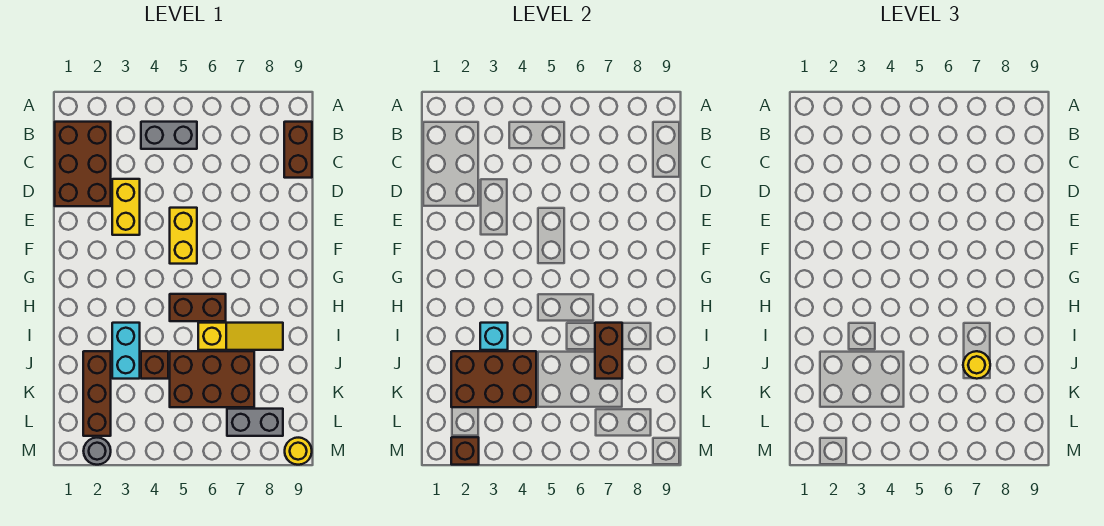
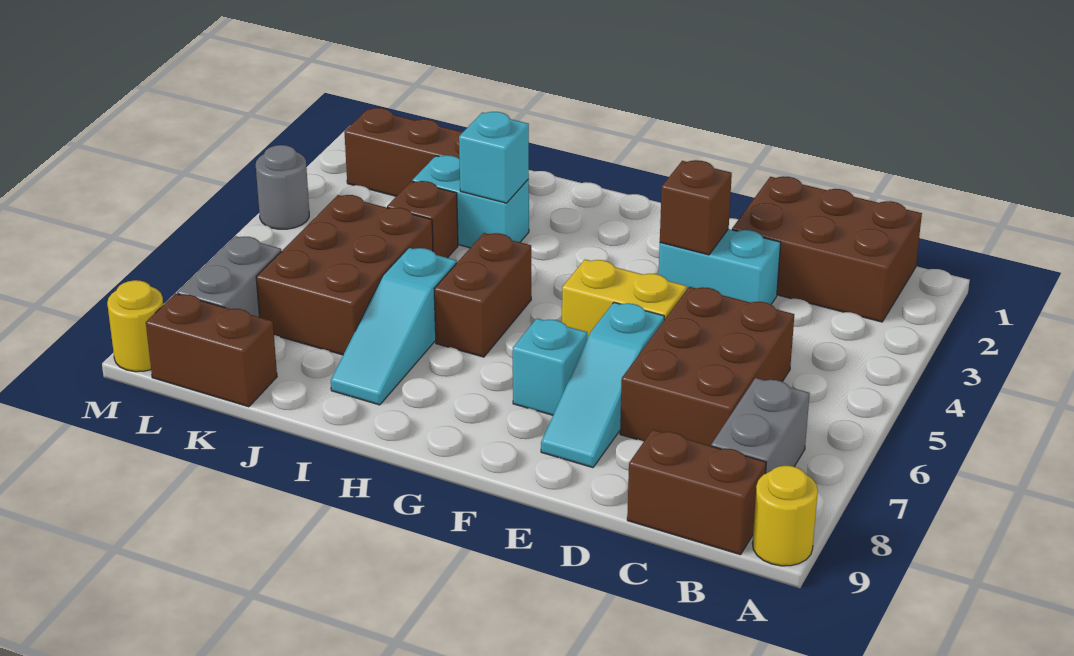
grey brick B4:B5 level 1 -> grey brick B7:B8 level 1
yellow brick D3:E3 level 1 -> cyan brick D3:E3 level 1
none -> cyan slope E6:E8 level 1 top 6
none -> cyan brick F7 level 1
yellow slope I6:I8 level 1 top 6 -> cyan slope I6:I8 level 1 top 6
brown brick I7:J7 level 2 -> brown brick K9:L9 level 1
brown brick J2:K4 level 2 -> brown brick C5:D7 level 1
yellow round brick J7 level 3 -> yellow round brick A9 level 1
grey round brick M2 level 1 -> grey round brick M4 level 1
brown brick M2 level 2 -> brown brick E3 level 2

